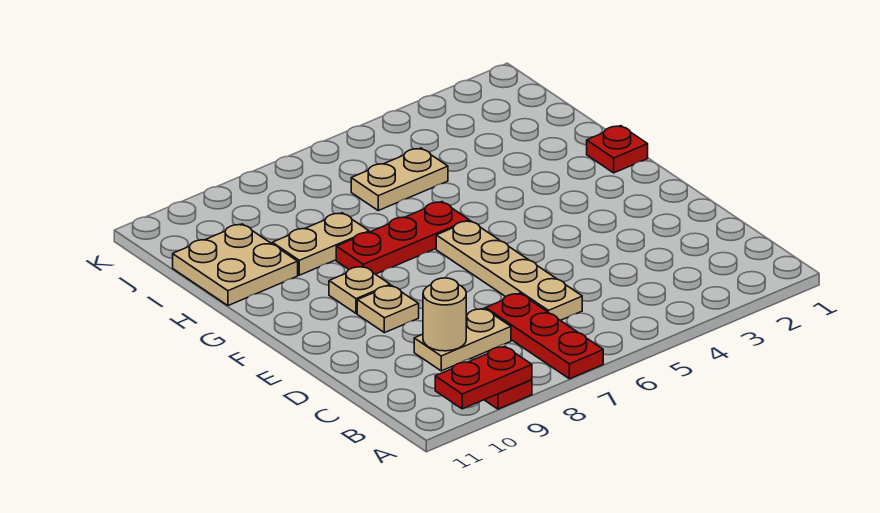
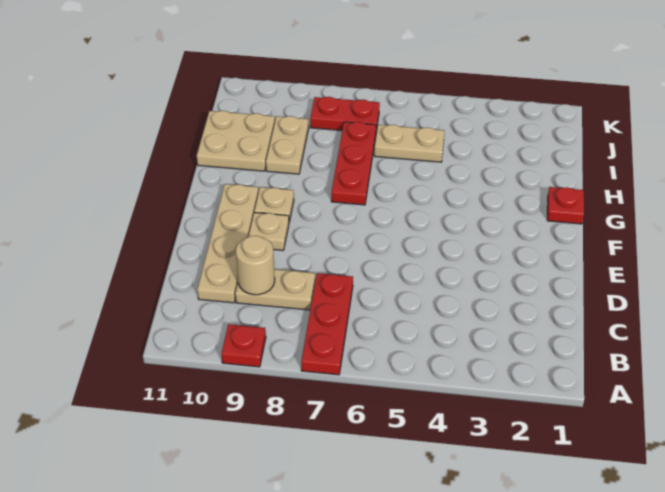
red plate A9:A10 level 2 -> red plate J7:J8 level 1
tan plate C6:F6 level 1 -> tan plate C10:F10 level 1
red plate G6:G8 level 1 -> red plate G7:I7 level 1
tan plate H8:H9 level 1 -> tan plate H9:I9 level 1

